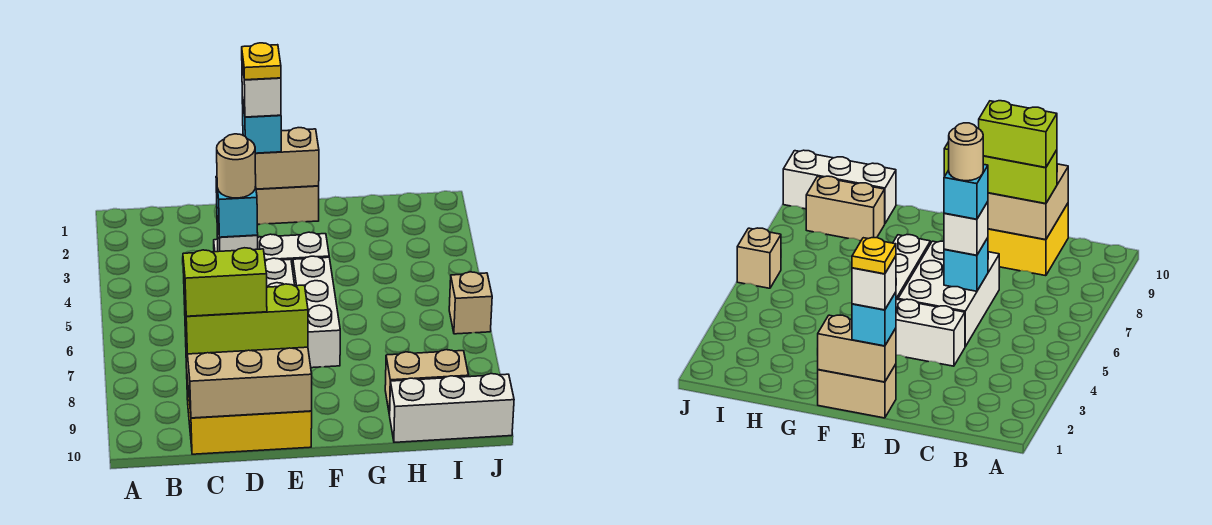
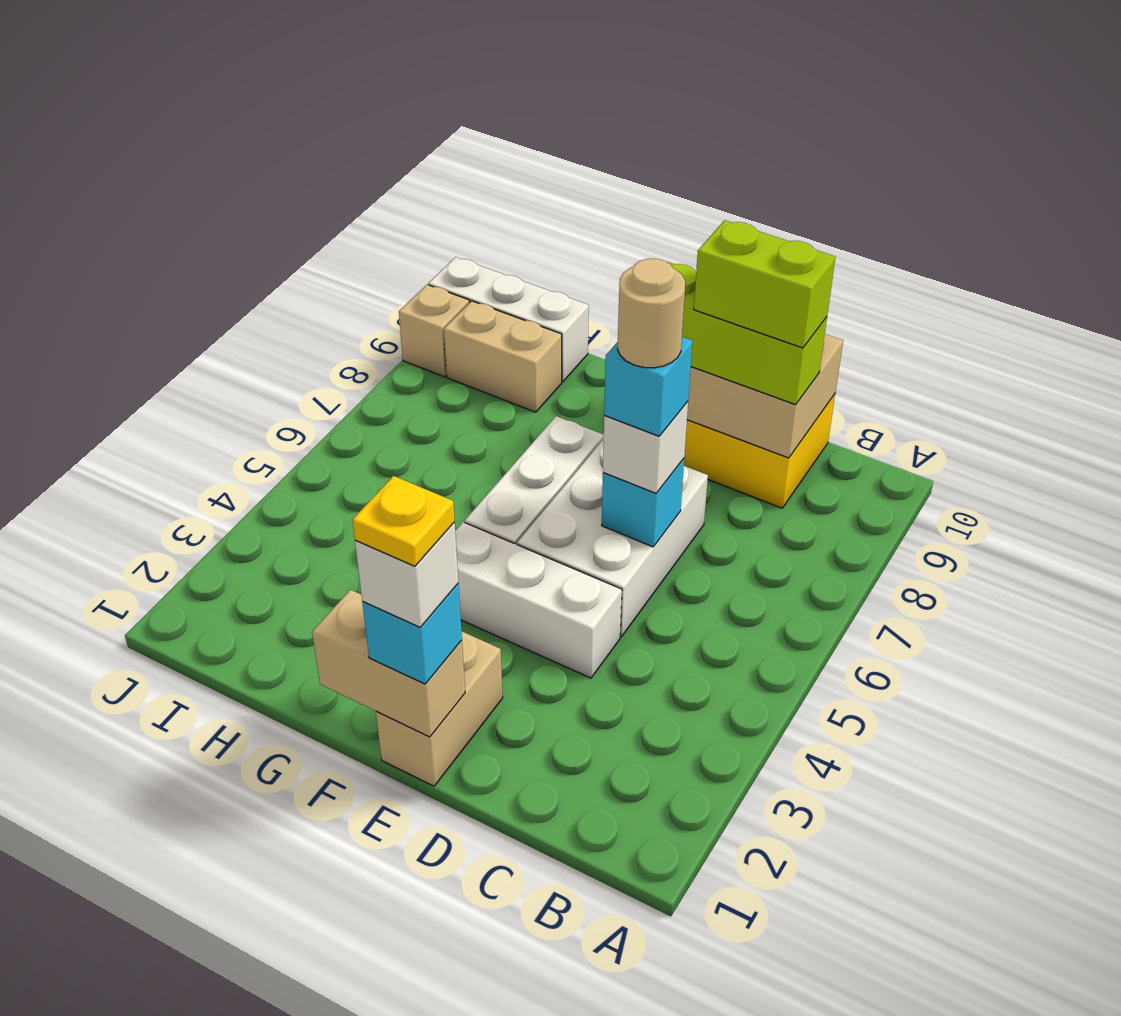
tan brick E1:F1 level 1 -> tan brick E1:E2 level 1
tan brick J6 level 1 -> tan brick J9 level 1

